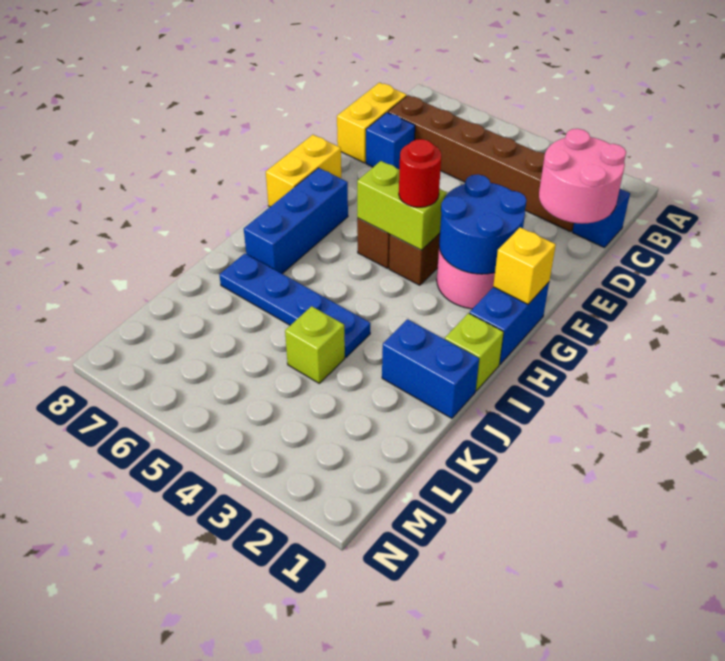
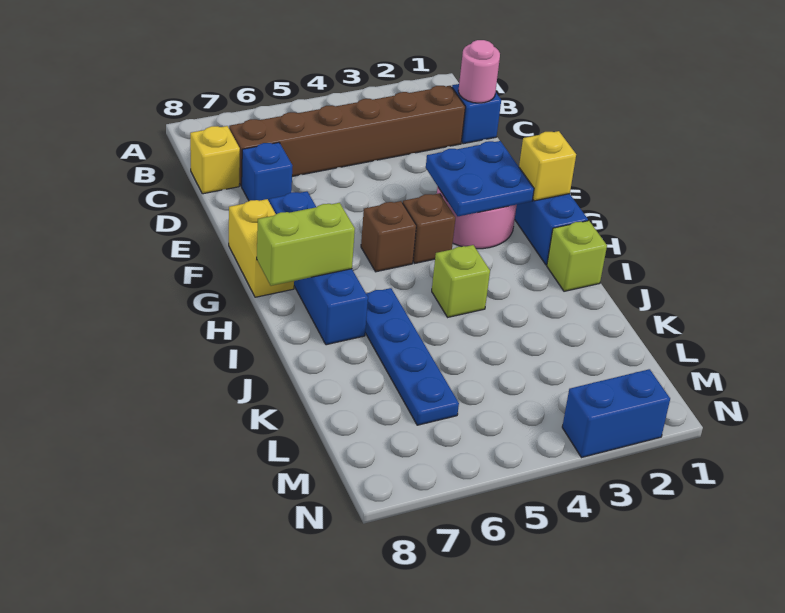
pink round brick C1:D2 level 2 -> pink round brick C1 level 2
yellow brick C8:D8 level 1 -> yellow brick C8 level 1
blue round brick F2:G3 level 2 -> blue plate F2:G3 level 2
lime brick G4:G5 level 2 -> lime brick H7:H8 level 2
red round brick G4 level 3 -> none
blue brick G7:I7 level 1 -> blue brick F7:I7 level 1
blue brick J1:J2 level 1 -> blue brick N2:N3 level 1
blue plate J4:J7 level 1 -> blue plate I6:L6 level 1
lime brick K4 level 1 -> lime brick I4 level 1

